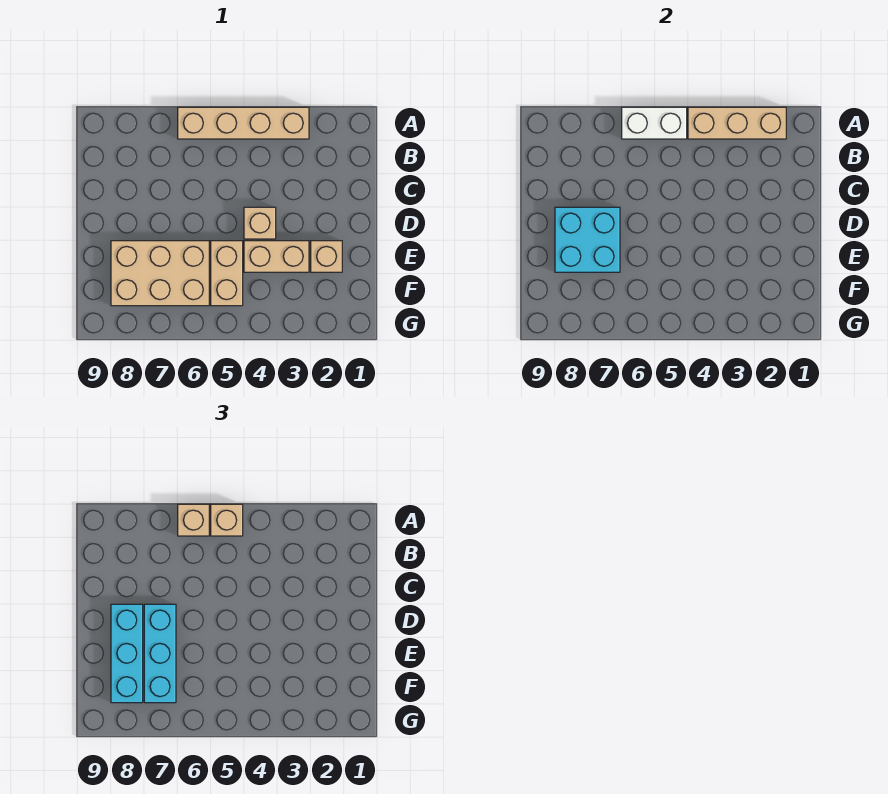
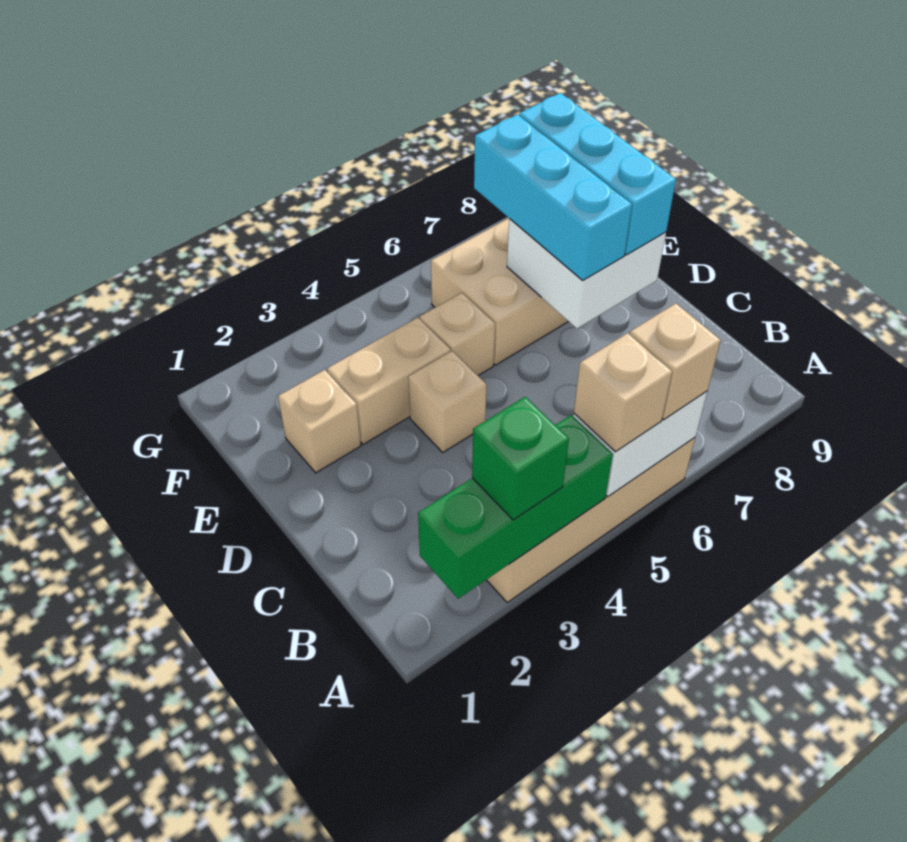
tan brick A2:A4 level 2 -> green brick A2:A4 level 2
none -> green brick A3 level 3
cyan brick D7:E8 level 2 -> white brick D7:E8 level 2
tan brick E5:F5 level 1 -> tan brick E5 level 1

